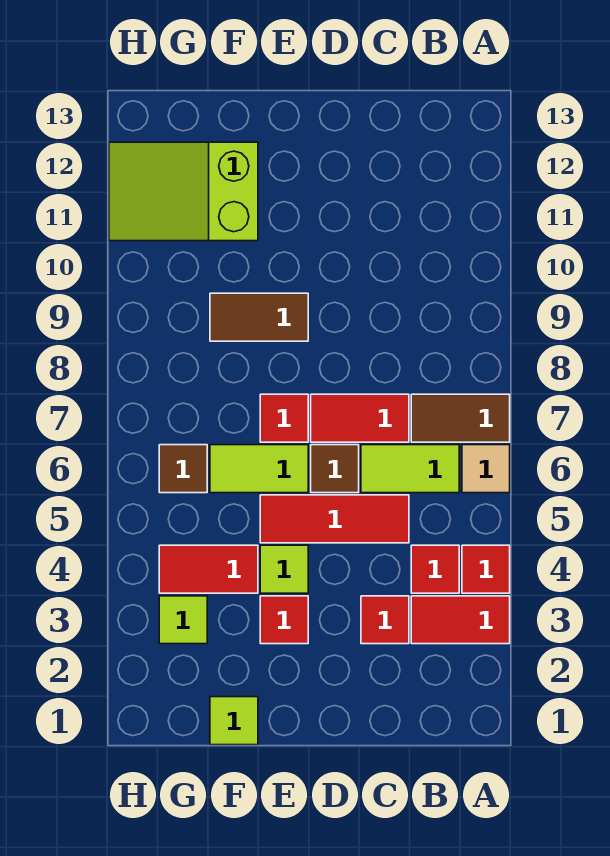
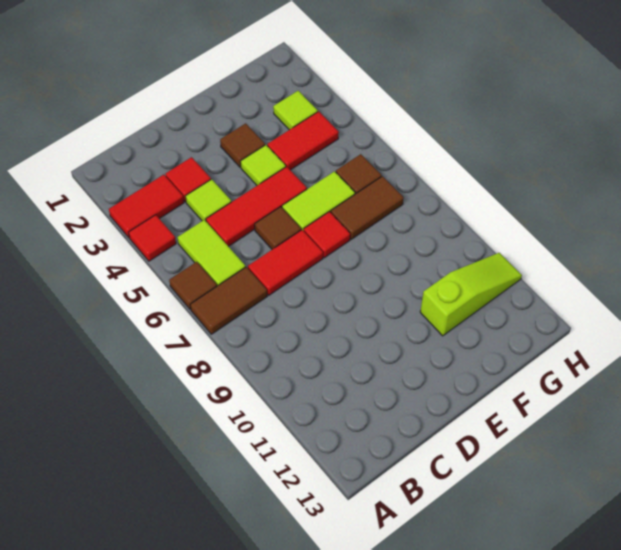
tan tile A6 level 1 -> brown tile A6 level 1
red tile B4 level 1 -> none
lime tile B6:C6 level 1 -> lime tile B5:B6 level 1
red tile E3 level 1 -> brown tile E3 level 1
brown tile E9:F9 level 1 -> brown tile F7:G7 level 1
lime tile F1 level 1 -> lime tile C4 level 1
lime slope F11:H12 level 1 top F -> lime slope F11:H11 level 1 top F

